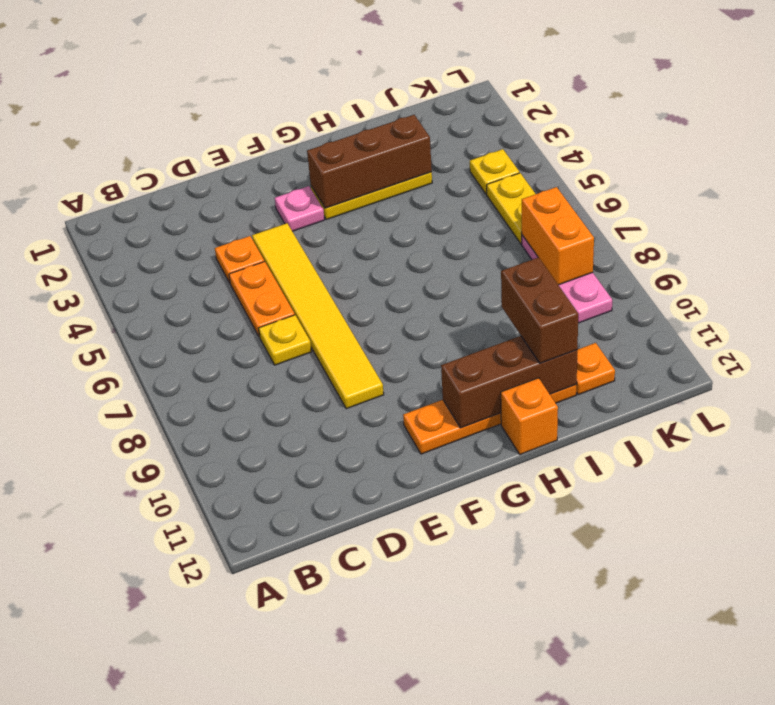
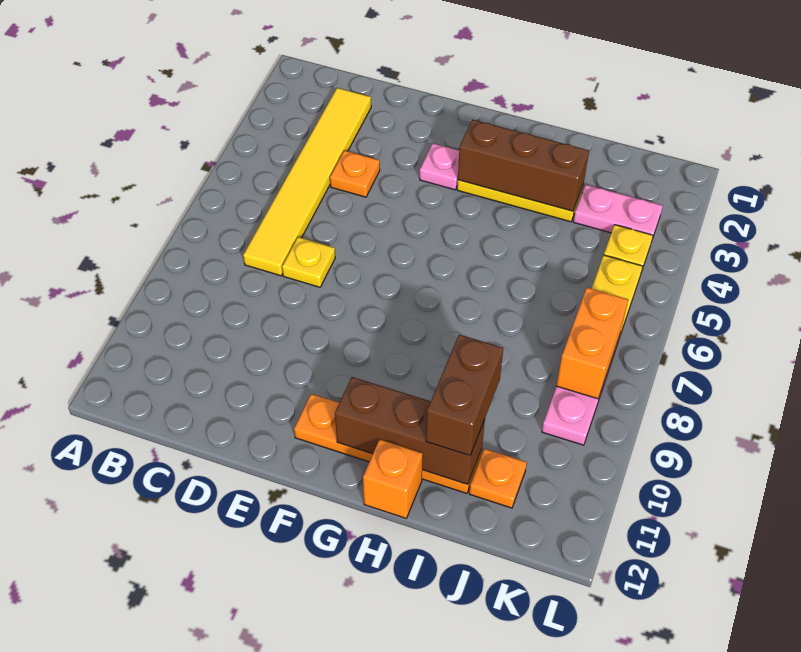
orange plate D5:D6 level 1 -> none
yellow tile E4:E9 level 1 -> yellow tile C2:C7 level 1
none -> pink plate J3:K3 level 1

